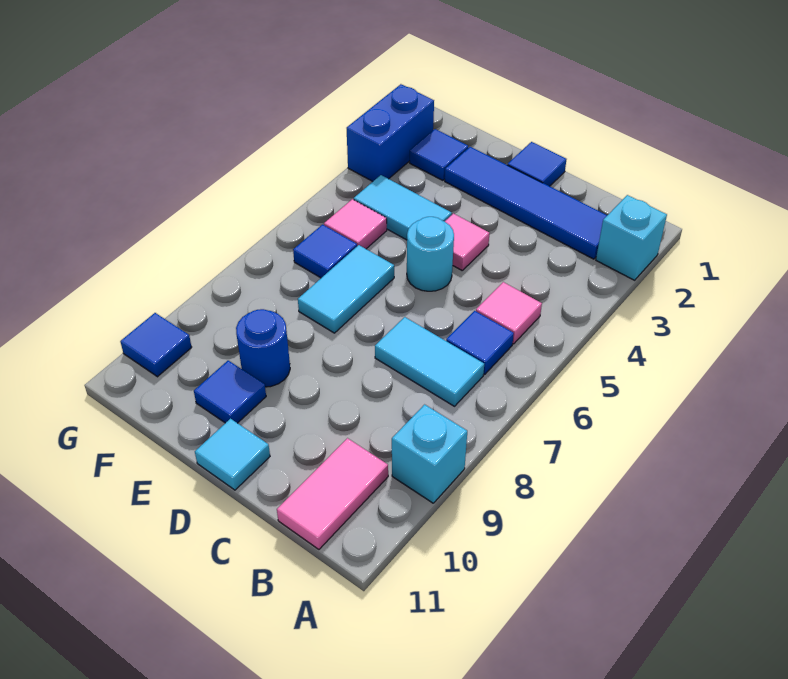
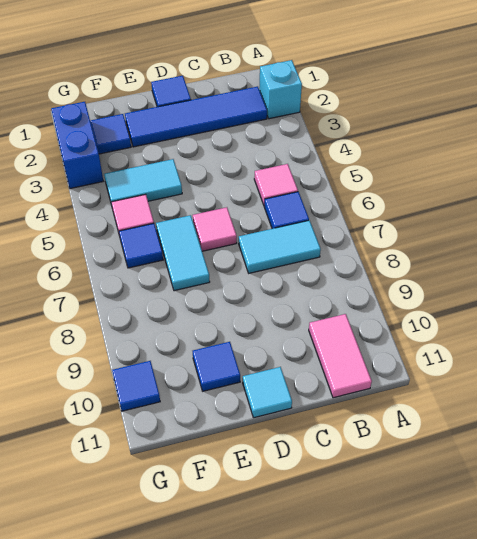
cyan brick A9 level 1 -> none
pink tile D4 level 1 -> pink tile D6 level 1
cyan round brick D5 level 1 -> none
blue round brick E9 level 1 -> none

